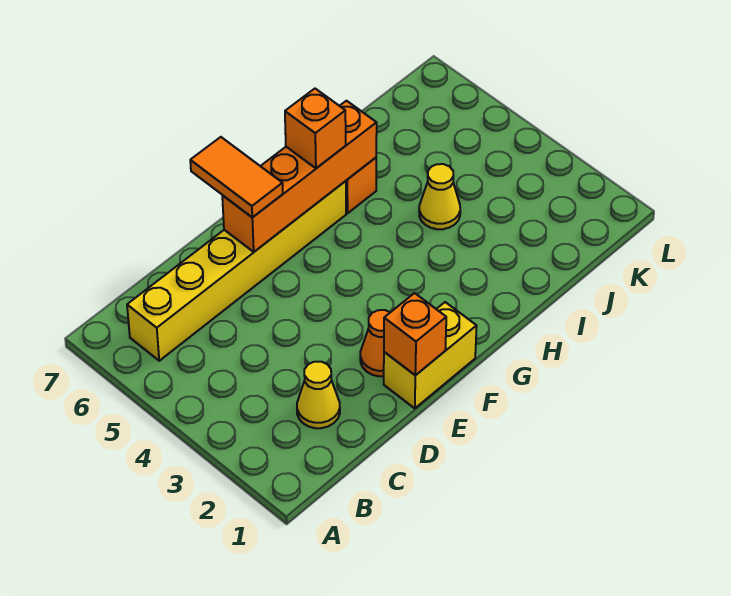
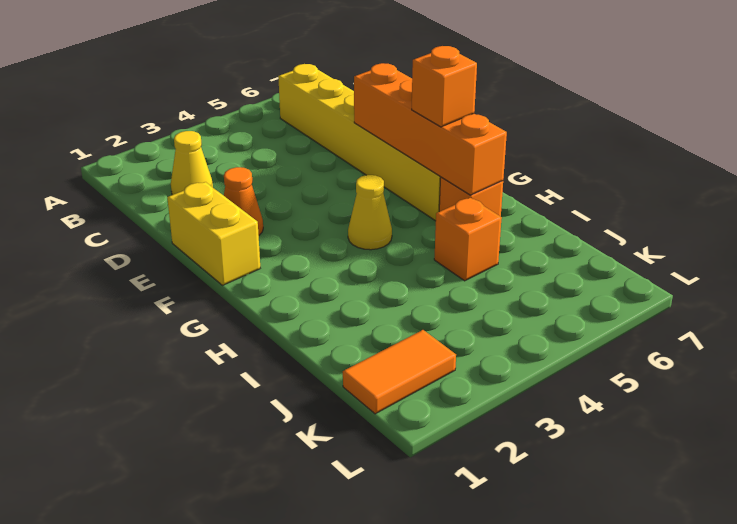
orange brick E1 level 2 -> orange brick I5 level 1
orange tile E6:E7 level 3 -> orange tile K1:K2 level 1
yellow cone I4 level 1 -> yellow cone G4 level 1

